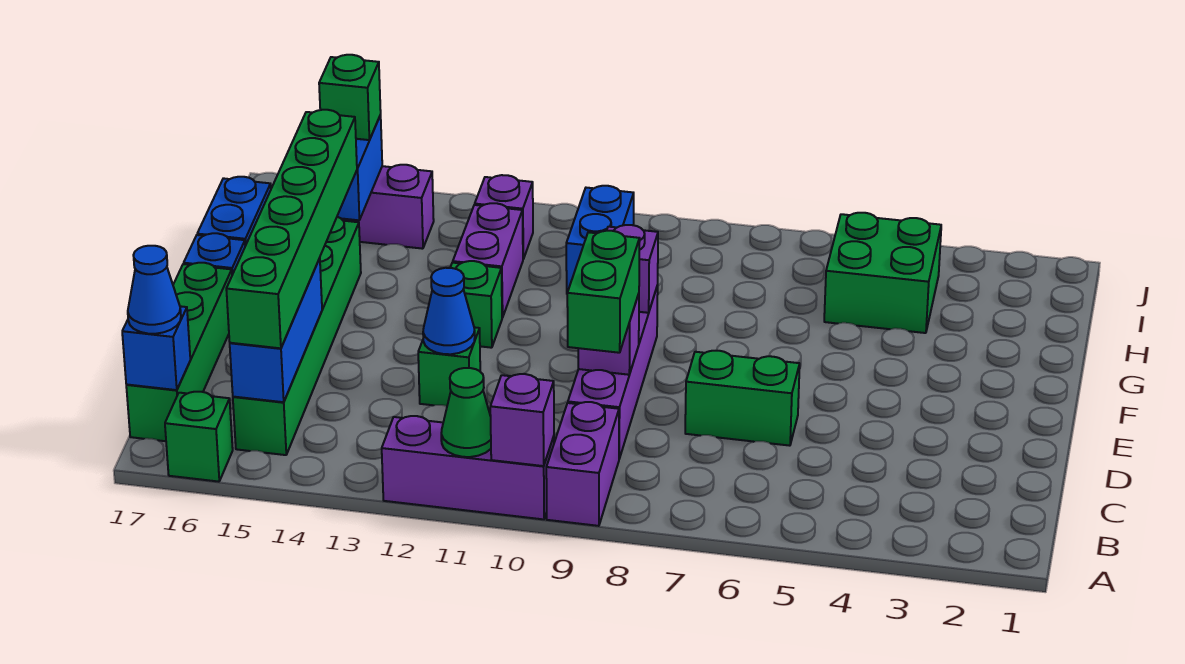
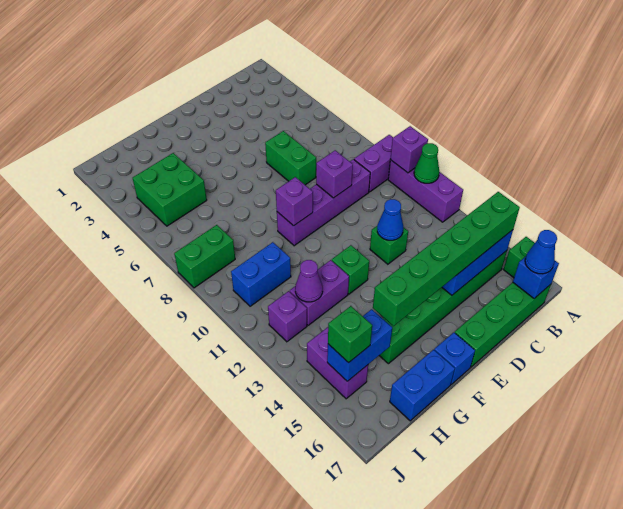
green brick C9:D9 level 3 -> green brick I8:J8 level 1
none -> purple cone H12 level 2

